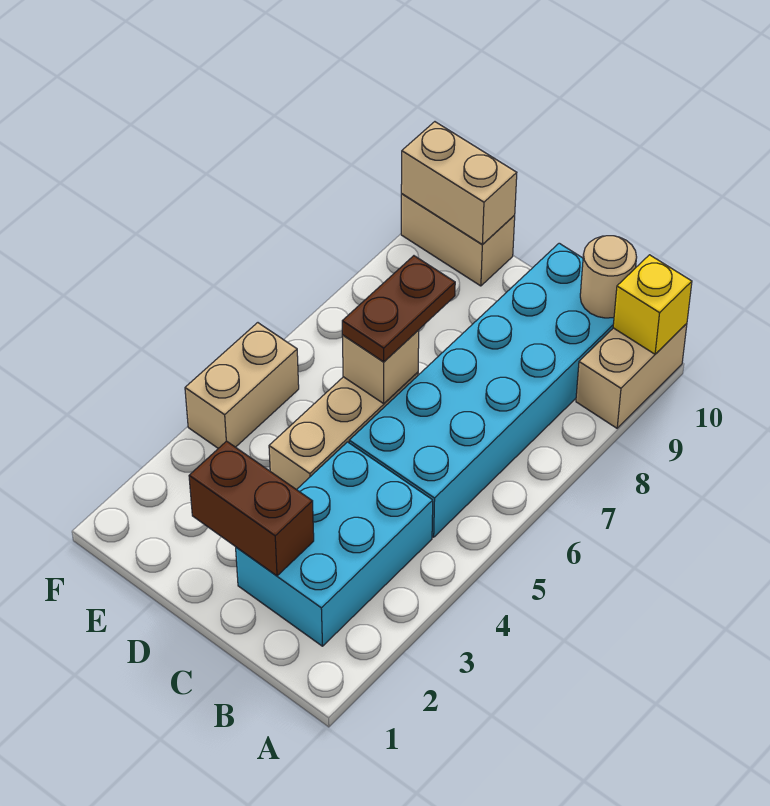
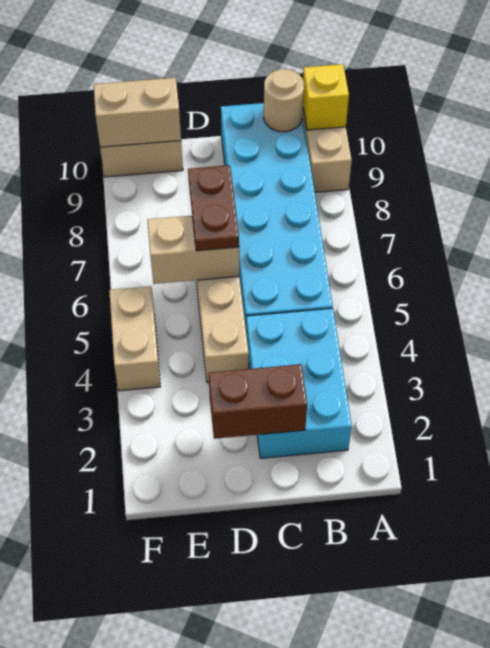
tan brick D6 level 2 -> tan brick D6:E6 level 2

